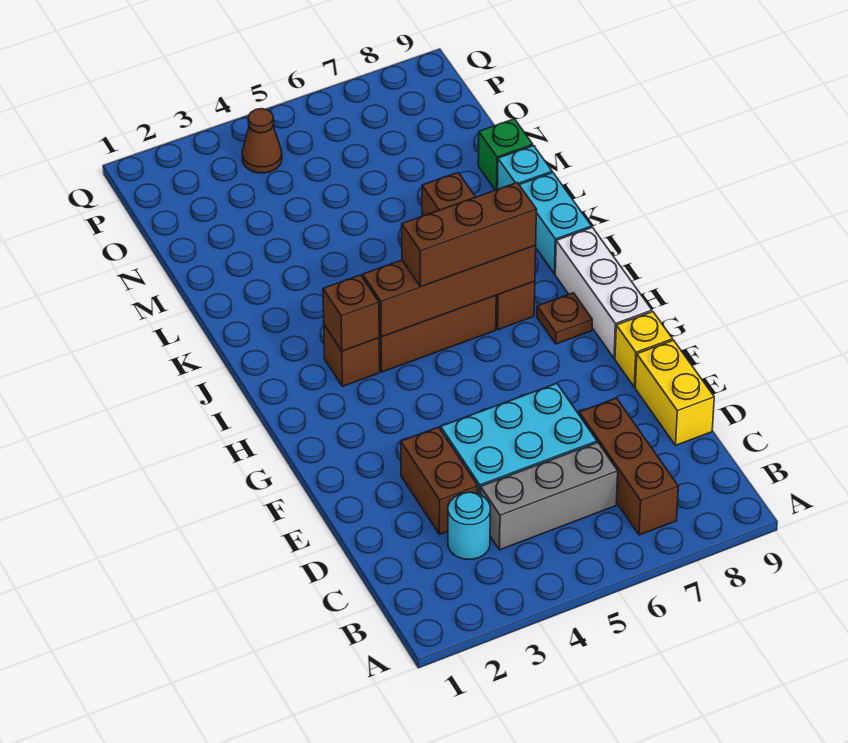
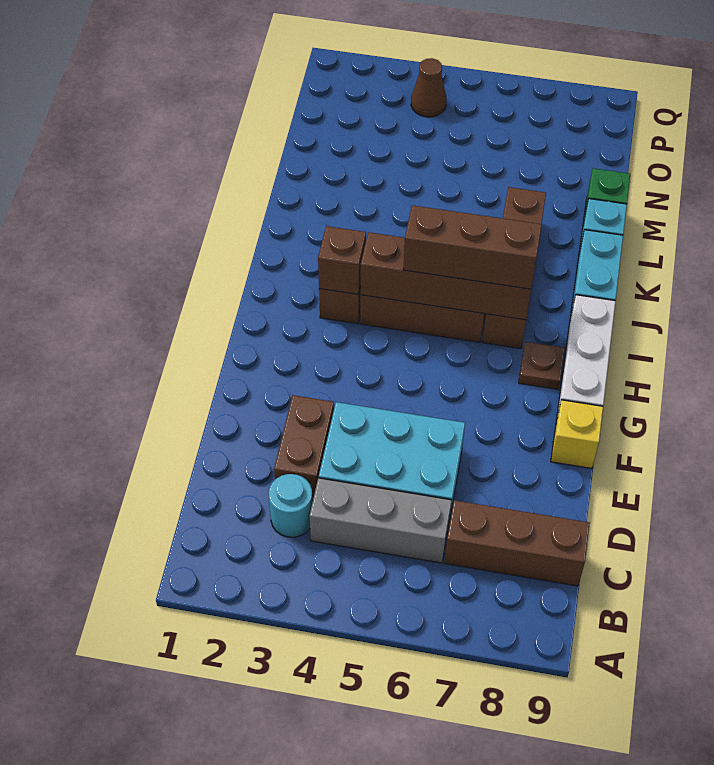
brown brick B7:D7 level 1 -> brown brick C7:C9 level 1
yellow brick D9:E9 level 1 -> none

